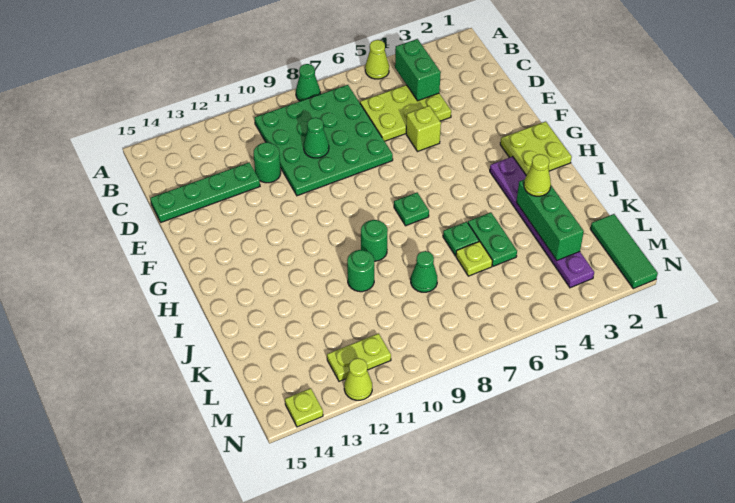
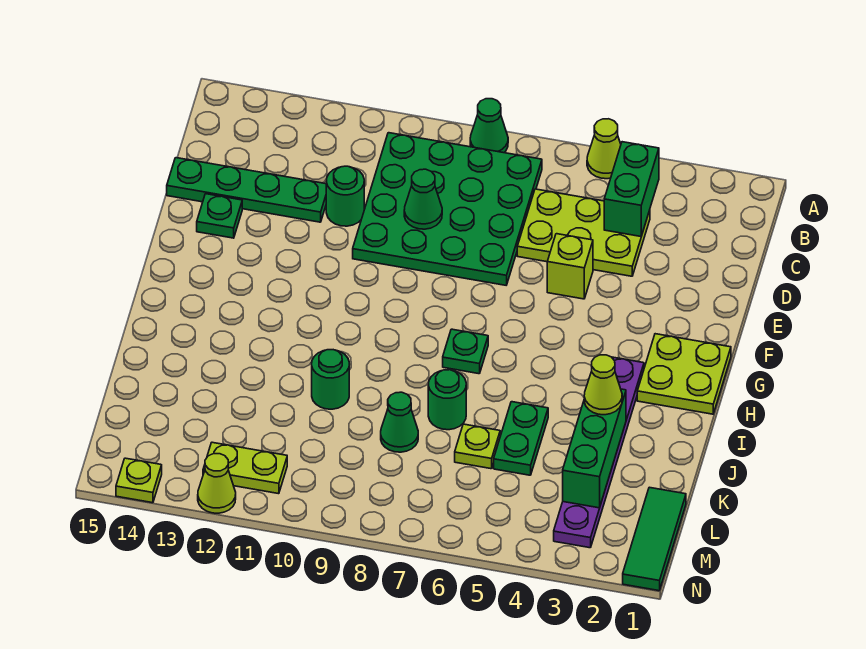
green round brick I9 level 1 -> green round brick J7 level 1
green plate J6 level 1 -> green plate E14 level 1

